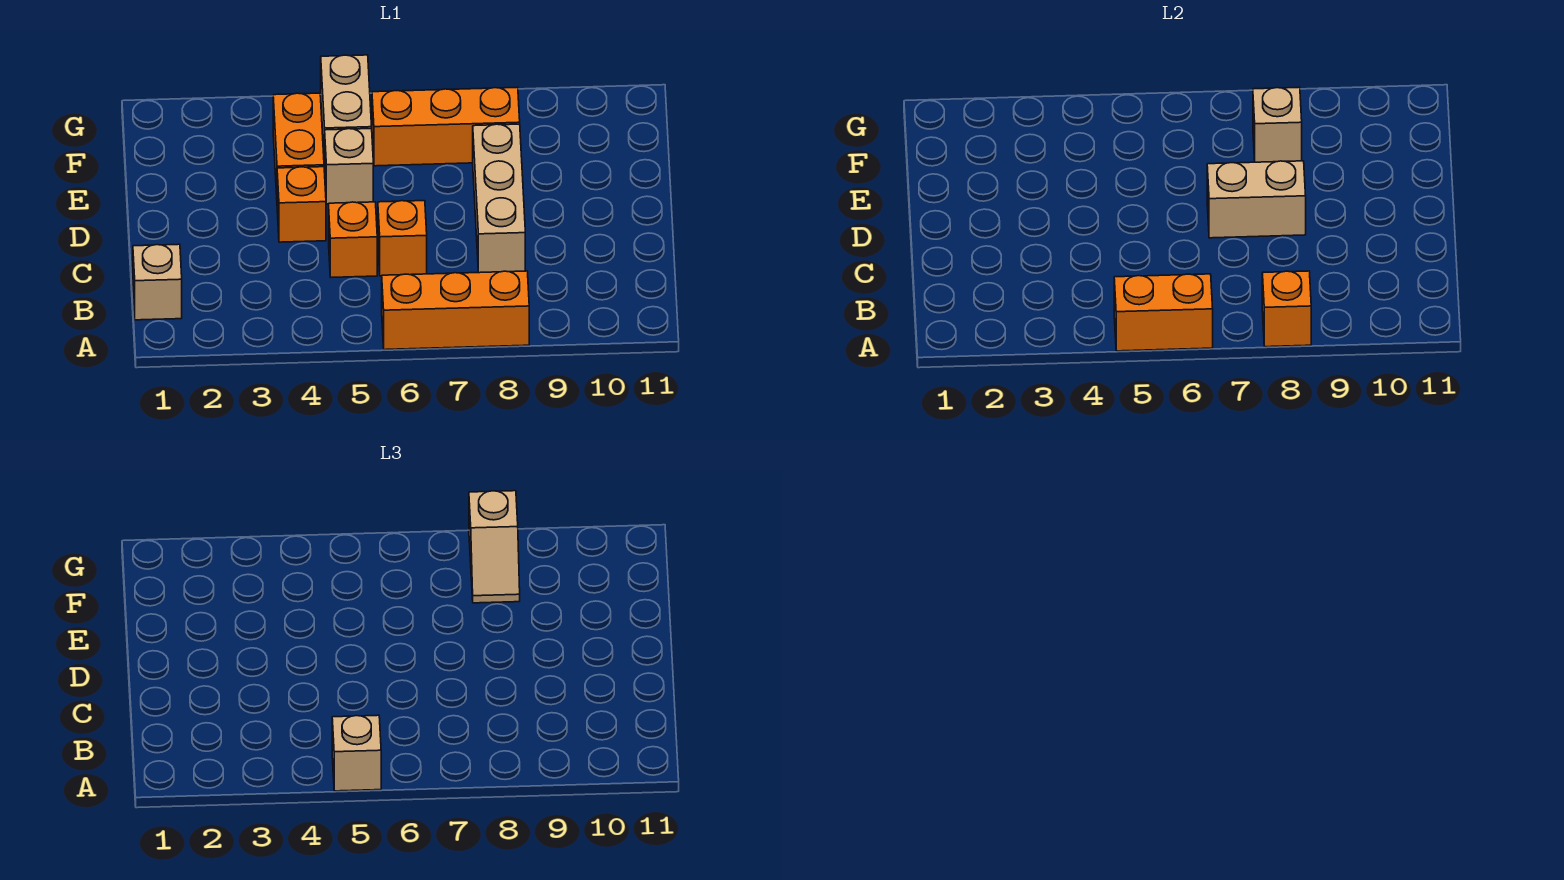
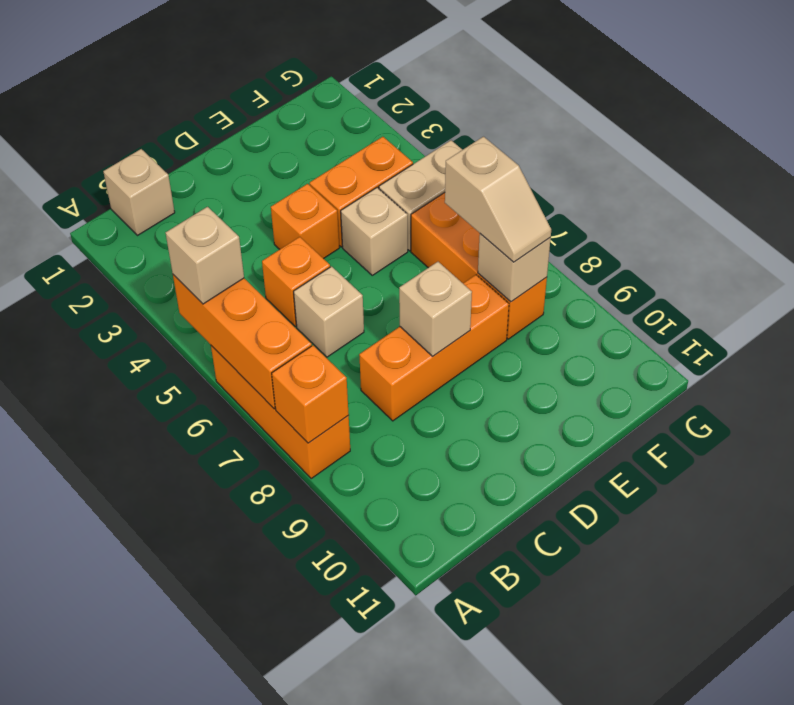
orange brick A5:A6 level 2 -> orange brick A5:A7 level 2
orange brick C6 level 1 -> tan brick C6 level 1
tan brick C8:E8 level 1 -> orange brick C8:E8 level 1
tan brick D7:D8 level 2 -> tan brick D8 level 2
tan slope F8:G8 level 3 top G -> tan slope F7:F8 level 3 top 7

